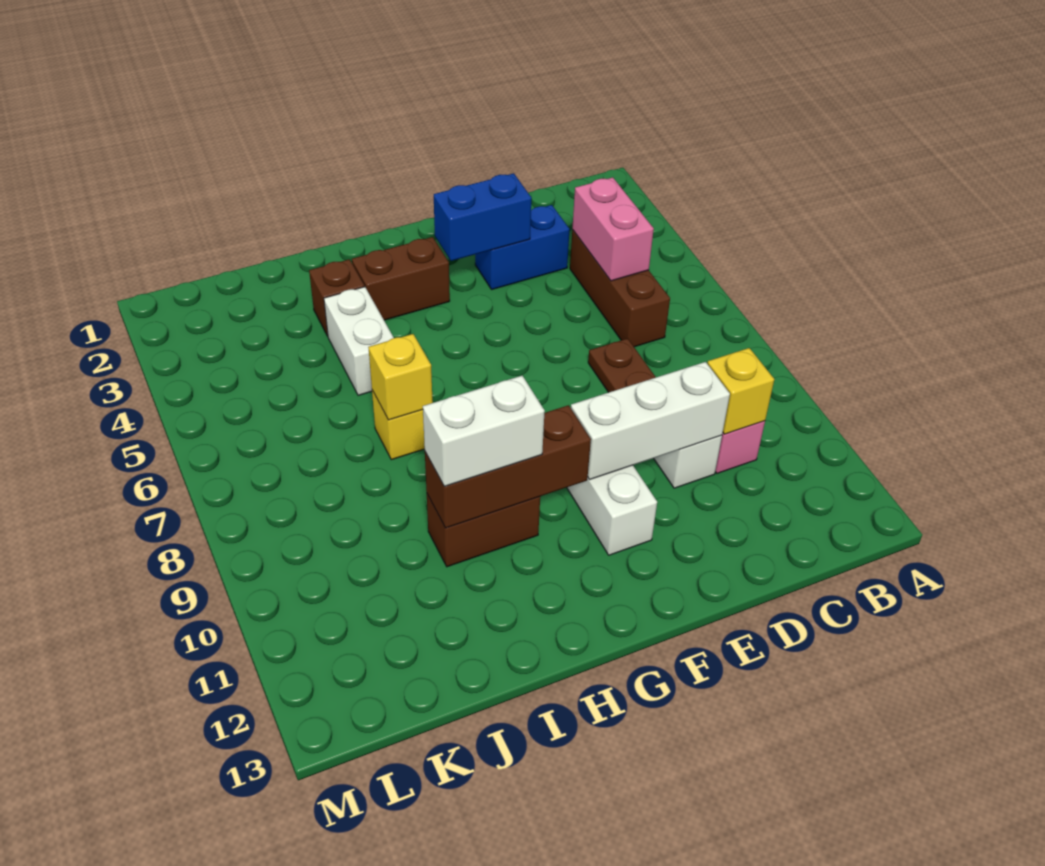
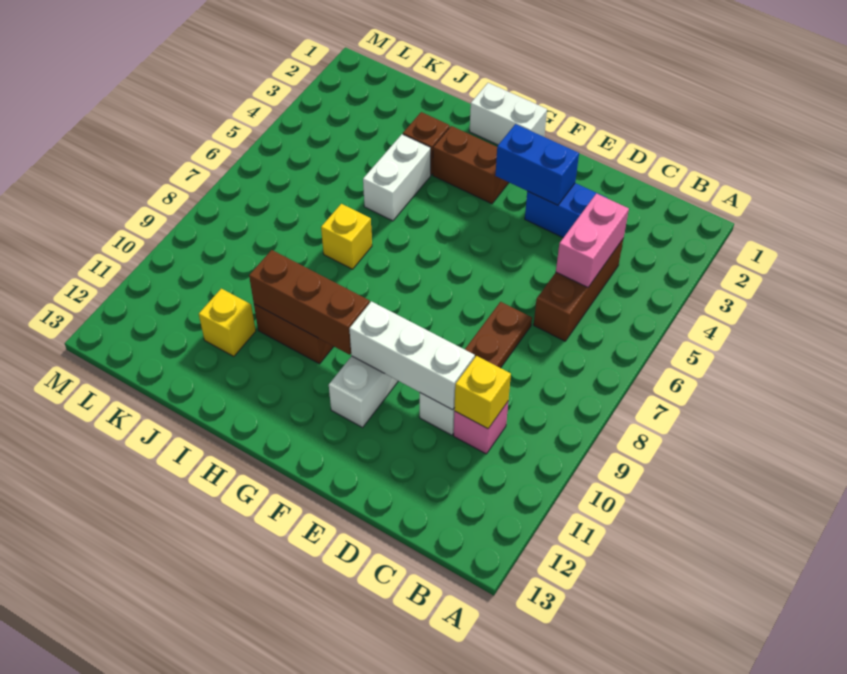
white brick H10:I10 level 3 -> white brick G1:H1 level 1
yellow brick I7 level 2 -> yellow brick J11 level 1

